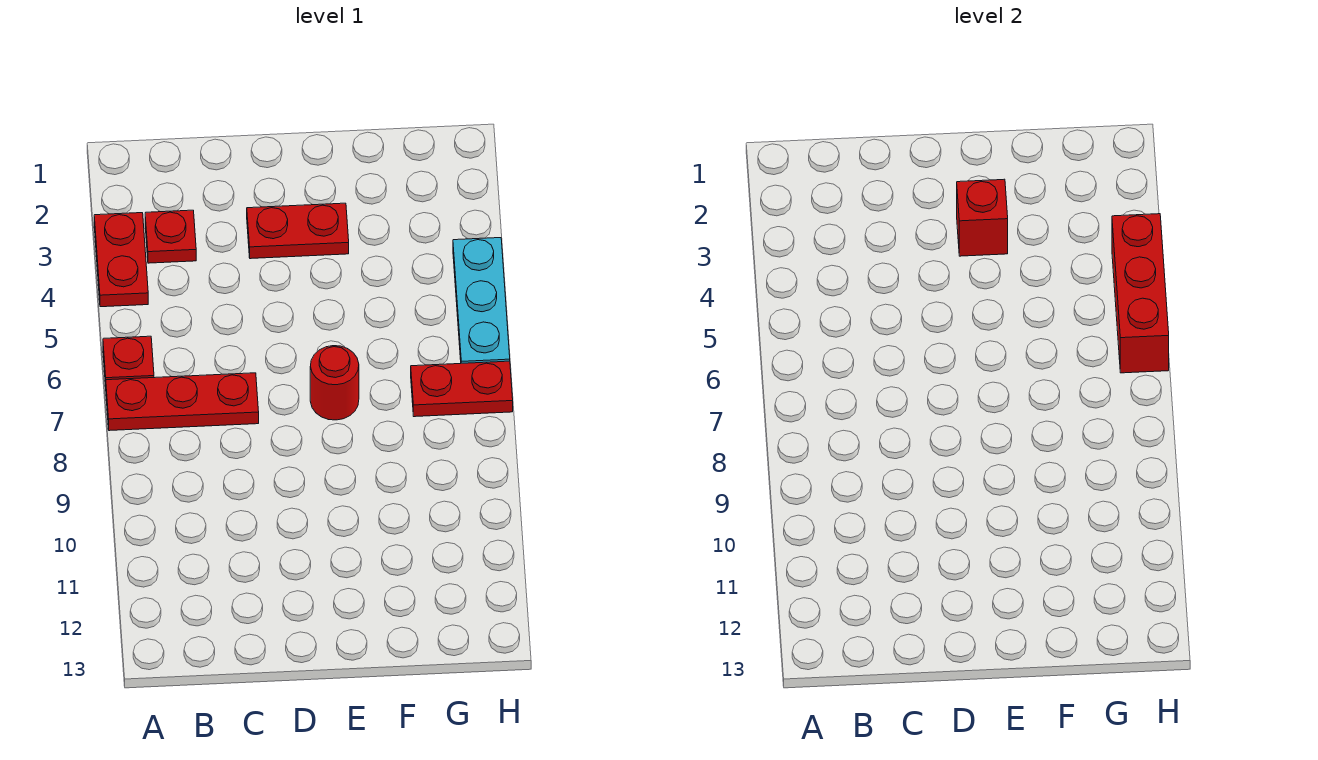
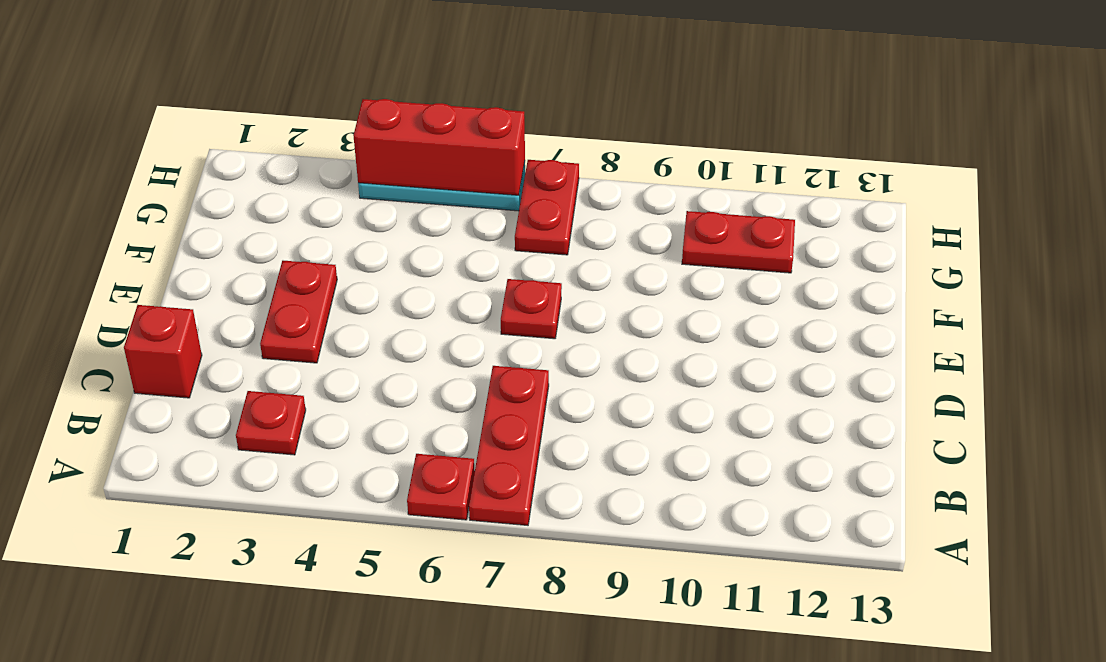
red plate A3:A4 level 1 -> red plate G10:G11 level 1
red brick E3 level 2 -> red brick C1 level 1
red round brick E7 level 1 -> red plate E7 level 1

